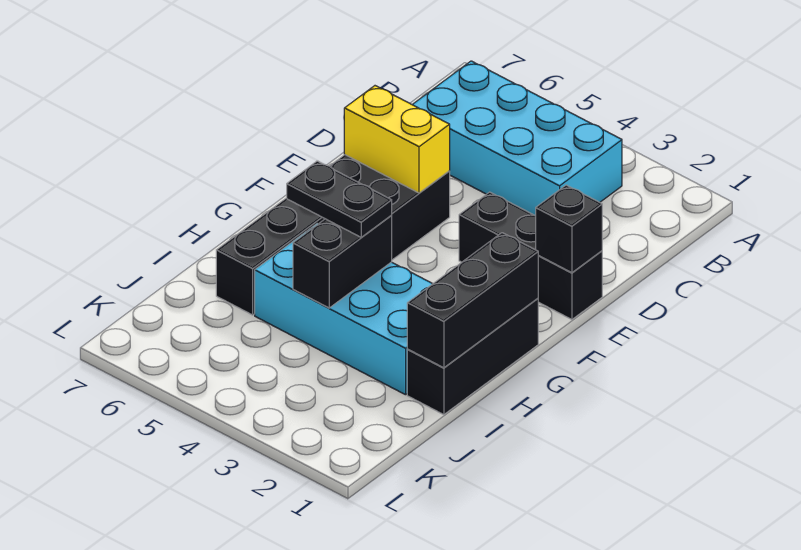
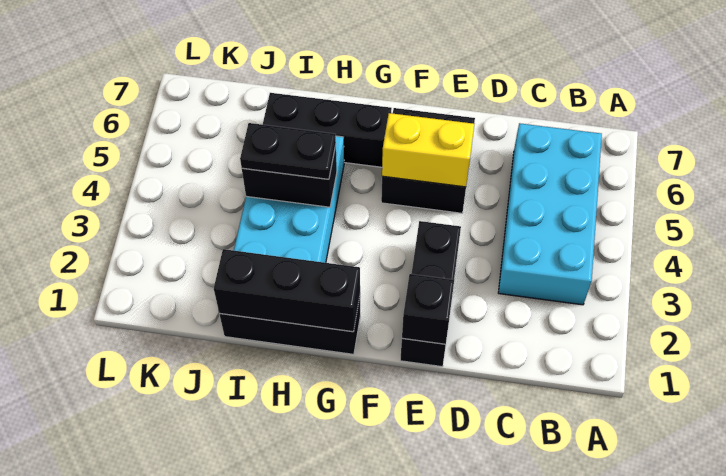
yellow brick E5:E6 level 2 -> yellow brick E5:F5 level 2
black plate H4:H5 level 3 -> black plate H4:I4 level 3

